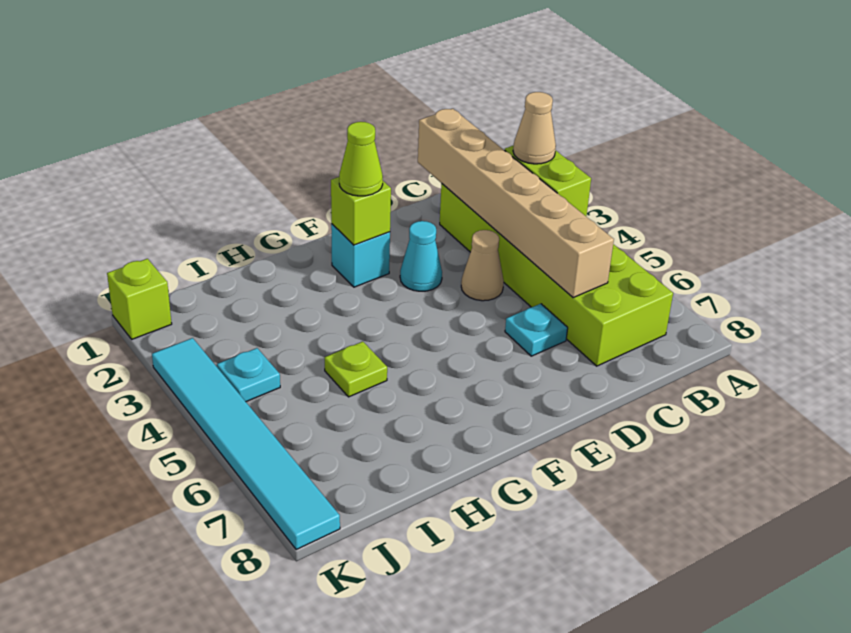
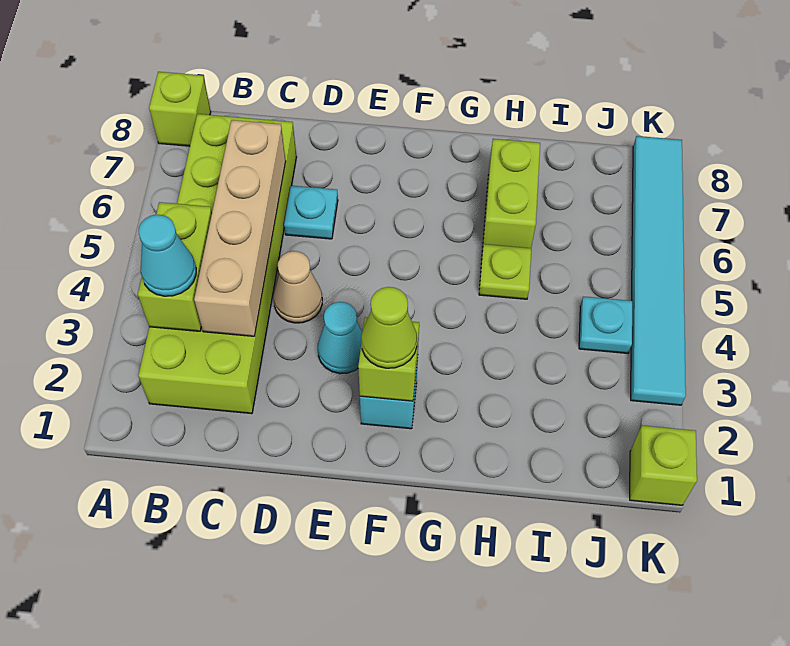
none -> lime brick A8 level 1
tan cone B3 level 3 -> cyan cone B3 level 3
tan brick C1:C6 level 2 -> tan brick C3:C6 level 2
none -> lime brick H6:H7 level 1

